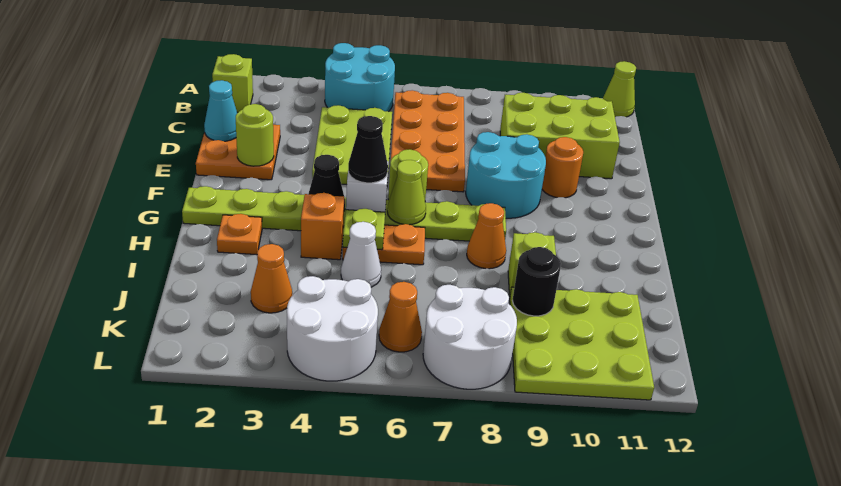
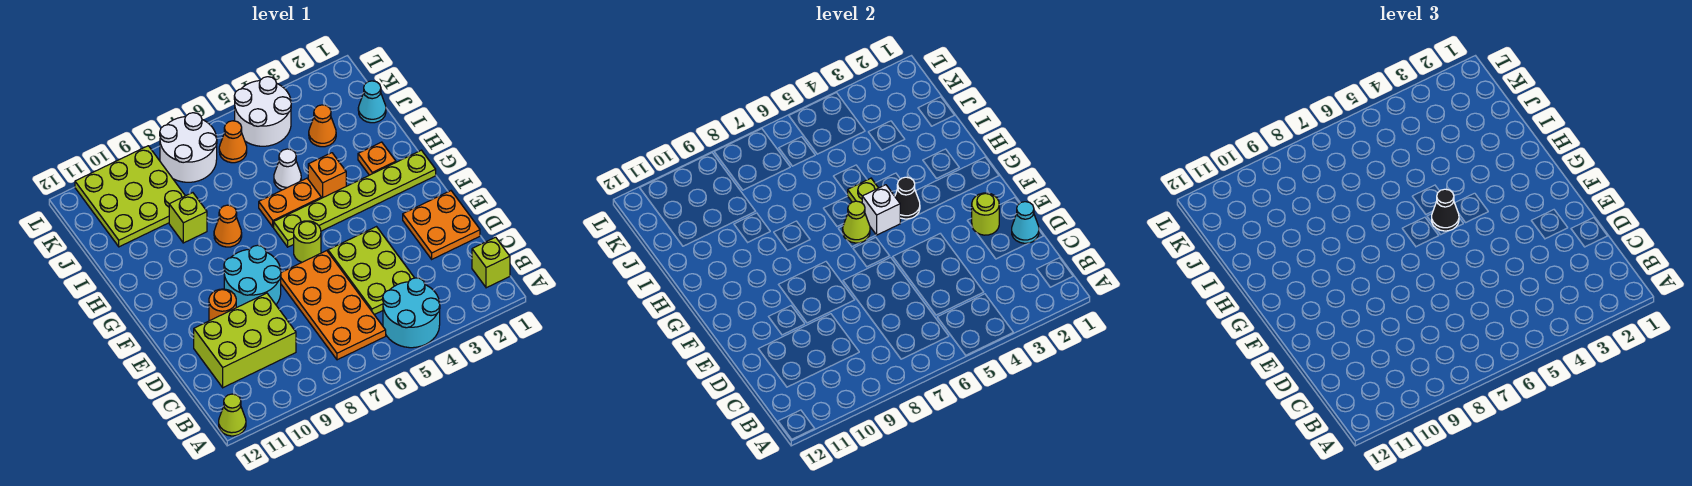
lime plate G1:G8 level 1 -> lime plate G1:G6 level 1
none -> cyan cone J1 level 1
black round brick J9 level 2 -> none

